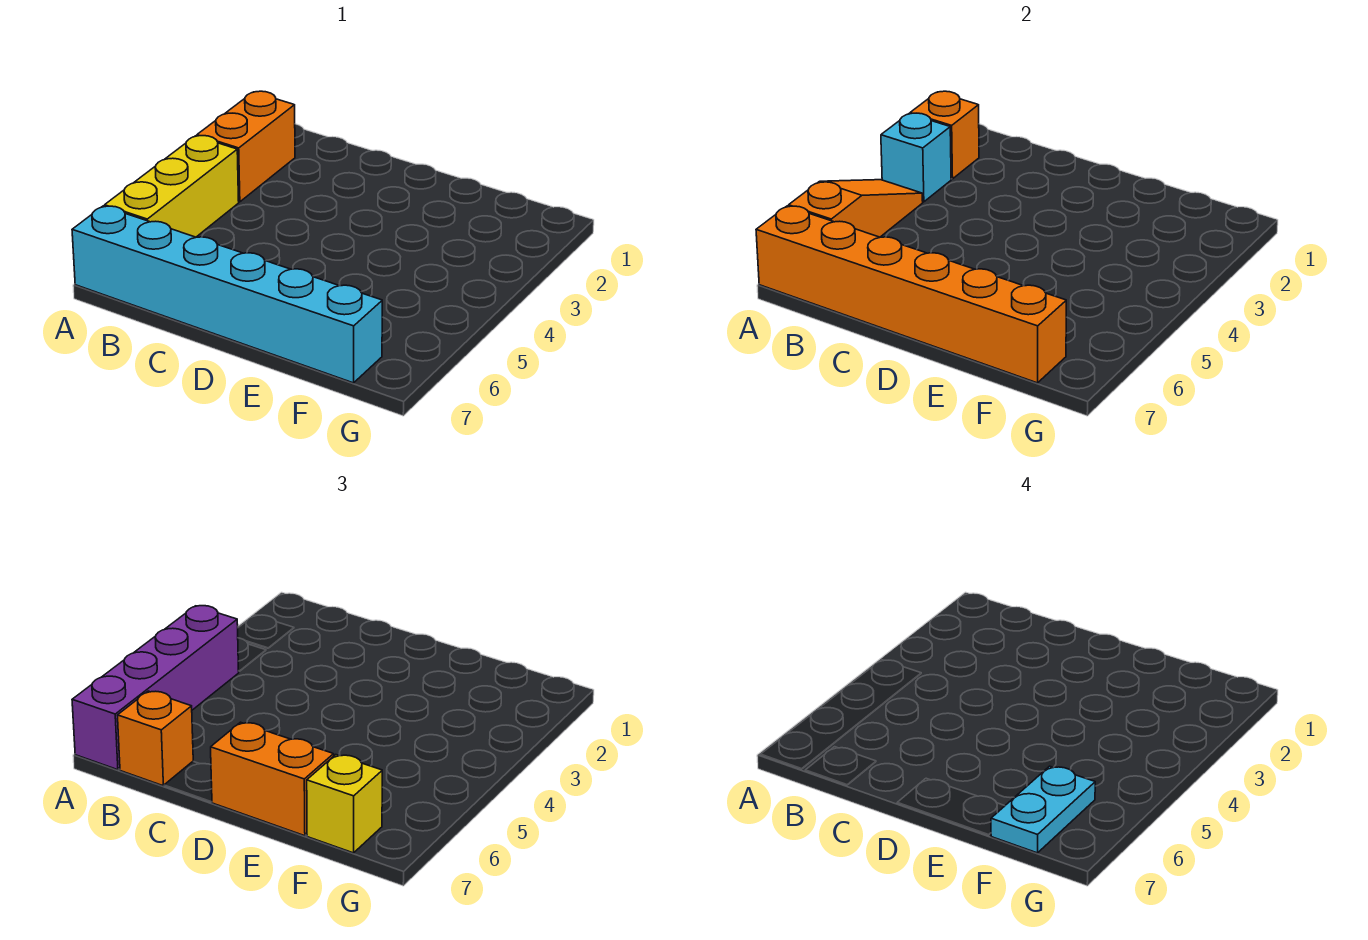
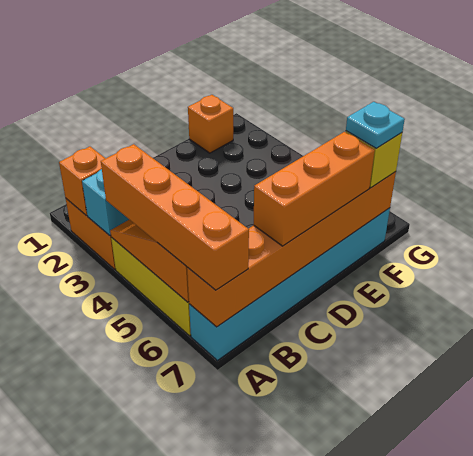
purple brick A4:A7 level 3 -> orange brick A4:A7 level 3
orange brick B7 level 3 -> orange brick F1 level 1
orange brick D7:E7 level 3 -> orange brick C7:E7 level 3
cyan plate F6:F7 level 4 -> cyan plate F7 level 4

